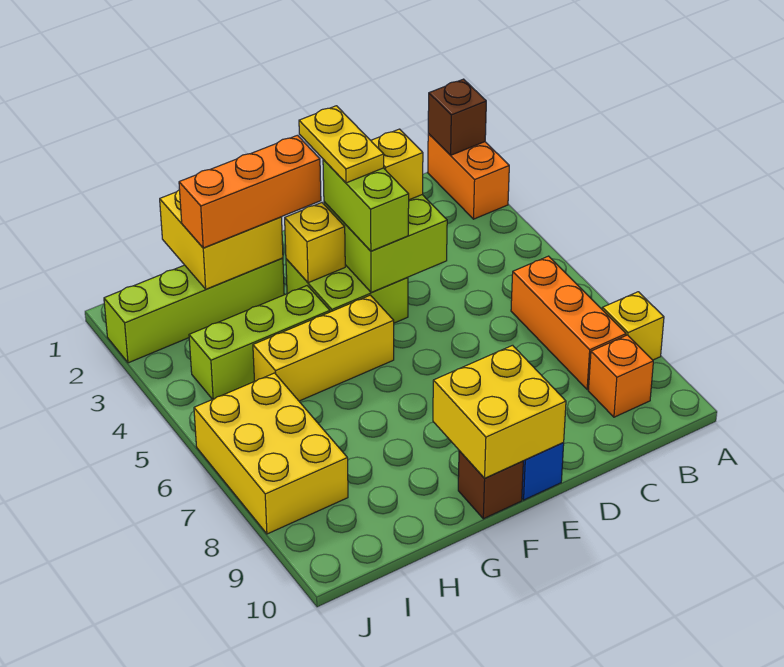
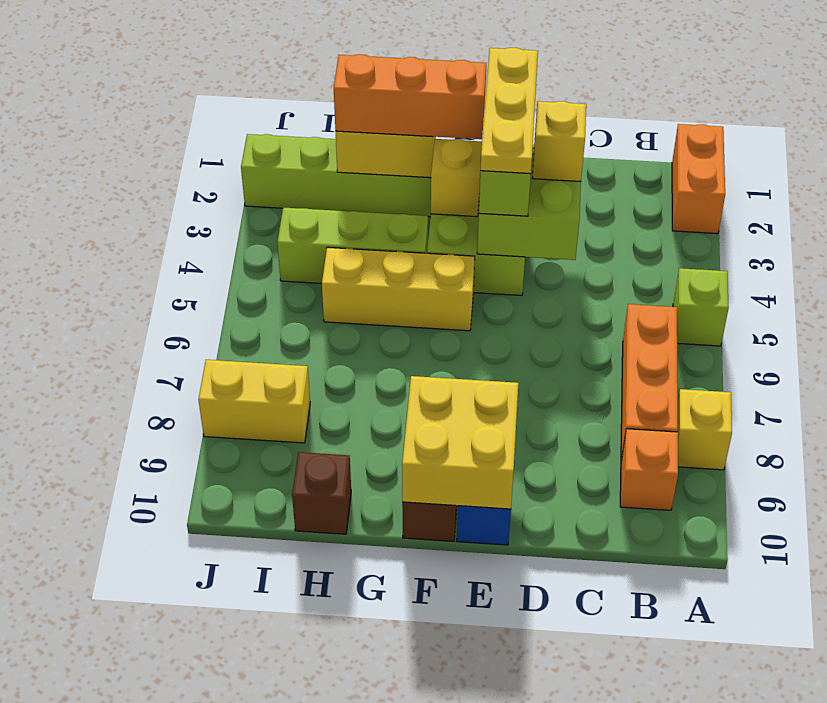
brown brick A1 level 2 -> brown brick H10 level 1
none -> lime brick A5 level 1
yellow plate E2:E3 level 4 -> yellow plate E2:E4 level 4
yellow brick I6:J8 level 1 -> yellow brick I8:J8 level 1

